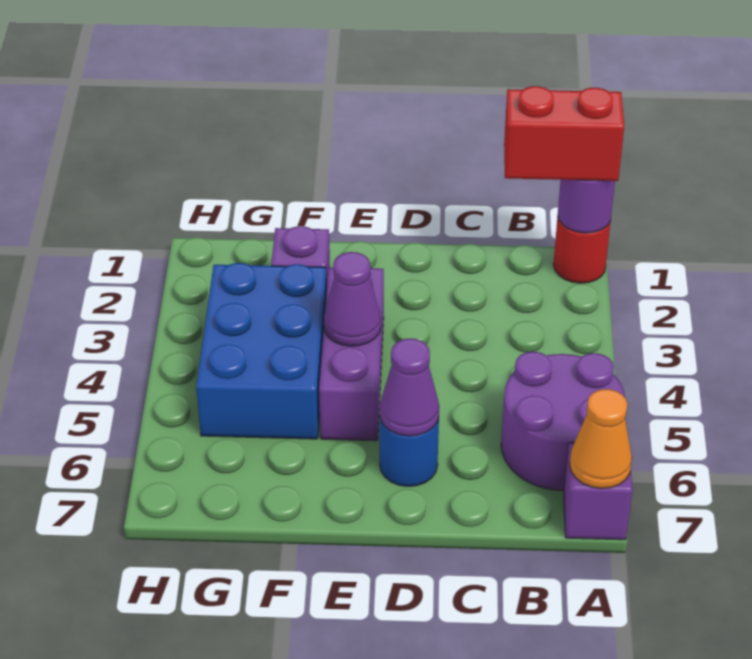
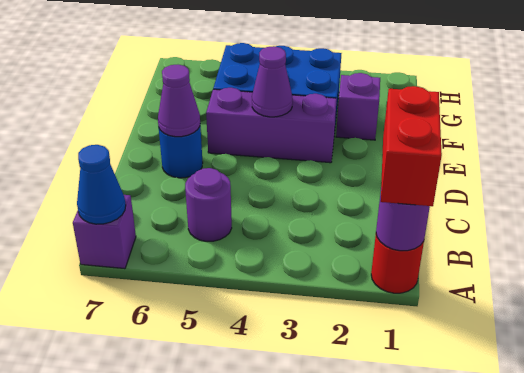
purple round brick A5:B6 level 1 -> purple round brick B5 level 1
orange cone A7 level 2 -> blue cone A7 level 2

